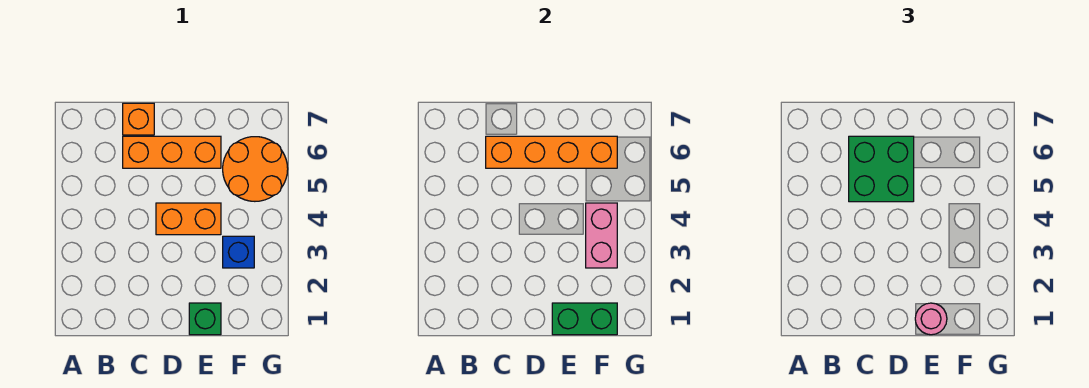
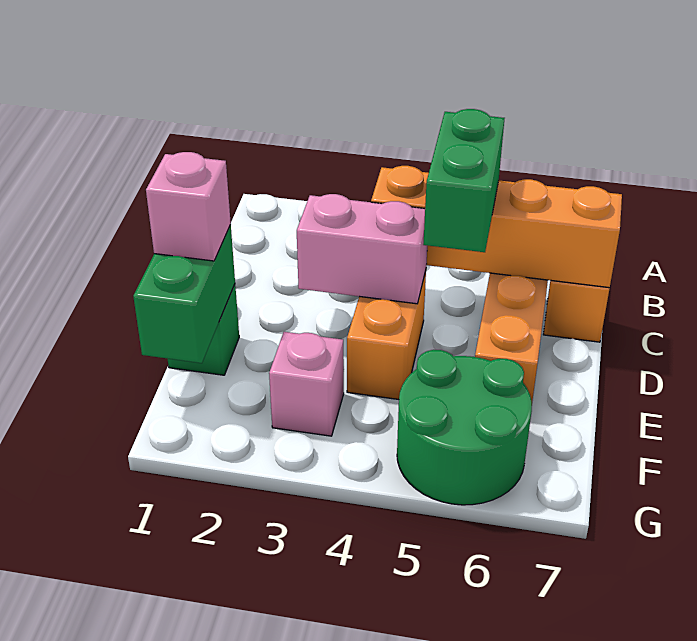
green brick C5:D6 level 3 -> green brick C5:D5 level 3
orange brick C6:F6 level 2 -> orange brick C4:C7 level 2
pink round brick E1 level 3 -> pink brick E1 level 3
blue brick F3 level 1 -> pink brick F3 level 1
pink brick F3:F4 level 2 -> pink brick D3:D4 level 2
orange round brick F5:G6 level 1 -> green round brick F5:G6 level 1

